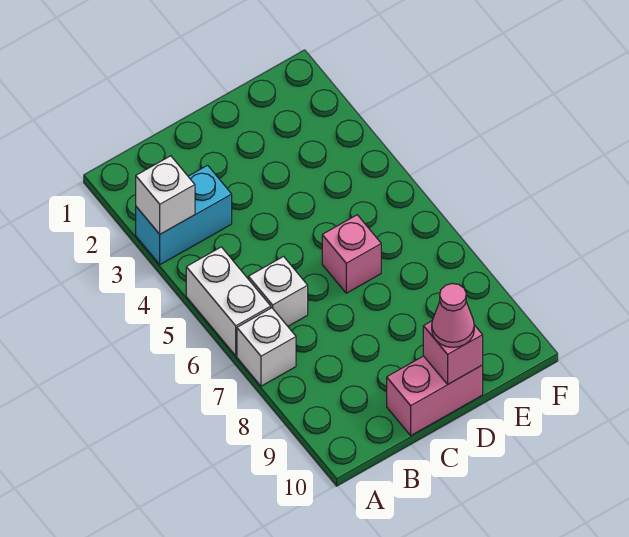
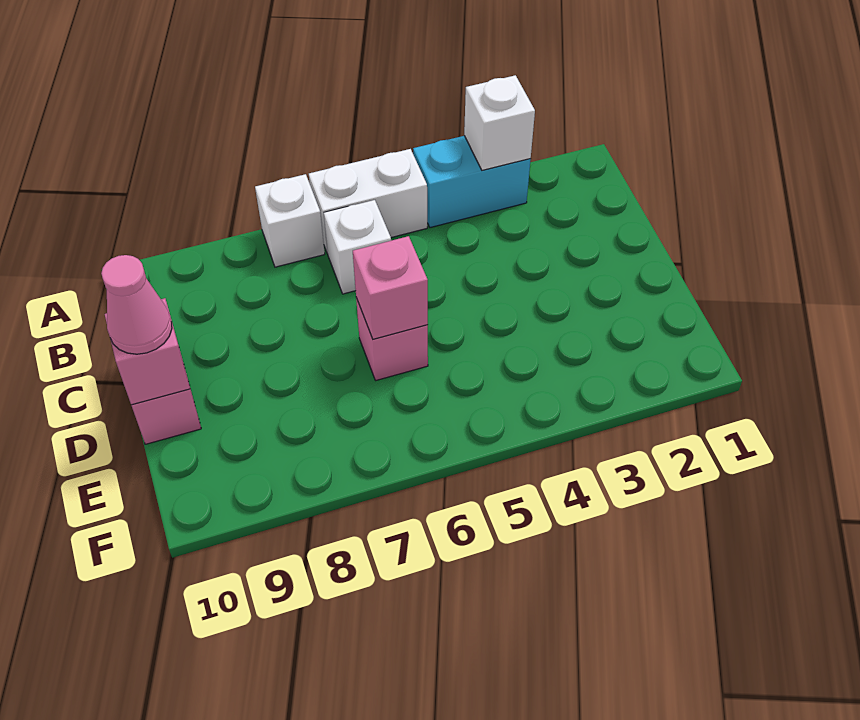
cyan brick A3:B3 level 1 -> cyan brick A3:A4 level 1
none -> pink brick D6 level 2

